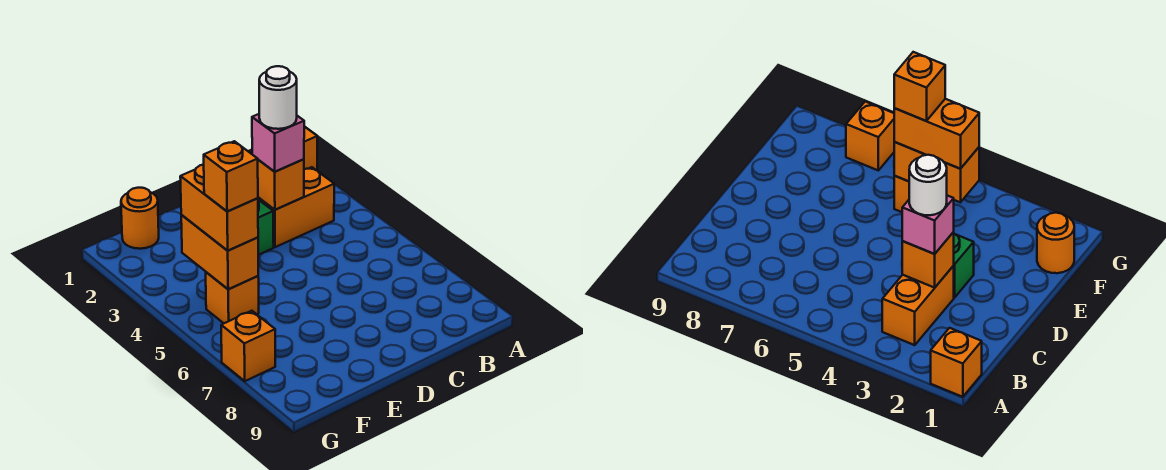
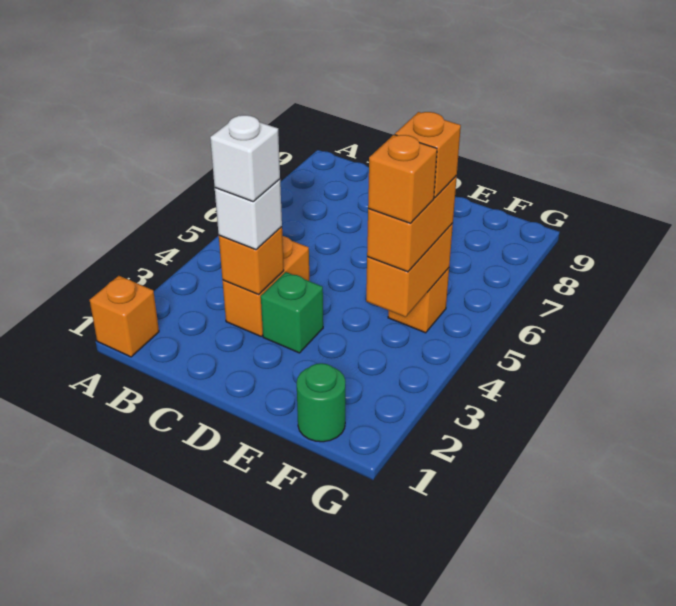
orange brick B3:C3 level 1 -> orange brick C3:C4 level 1
pink brick C3 level 3 -> white brick C3 level 3
white round brick C3 level 4 -> white brick C3 level 4
orange round brick F1 level 1 -> green round brick F1 level 1
orange brick G7 level 1 -> orange brick F4 level 4

